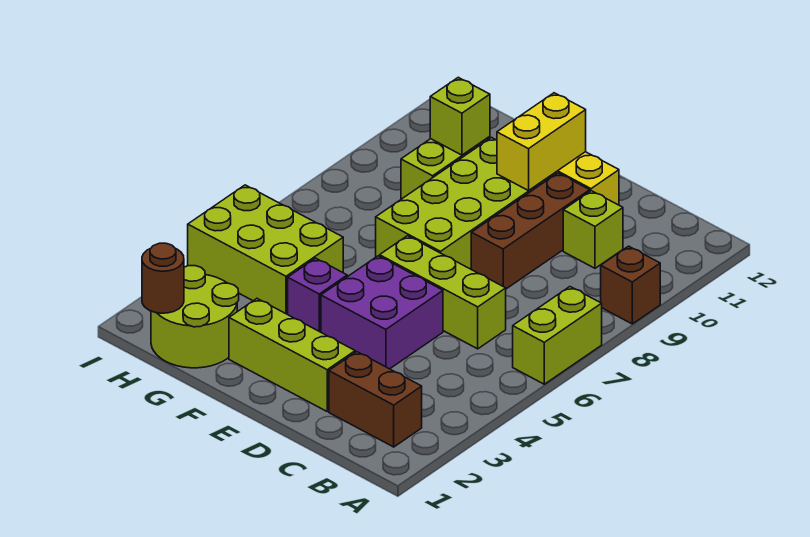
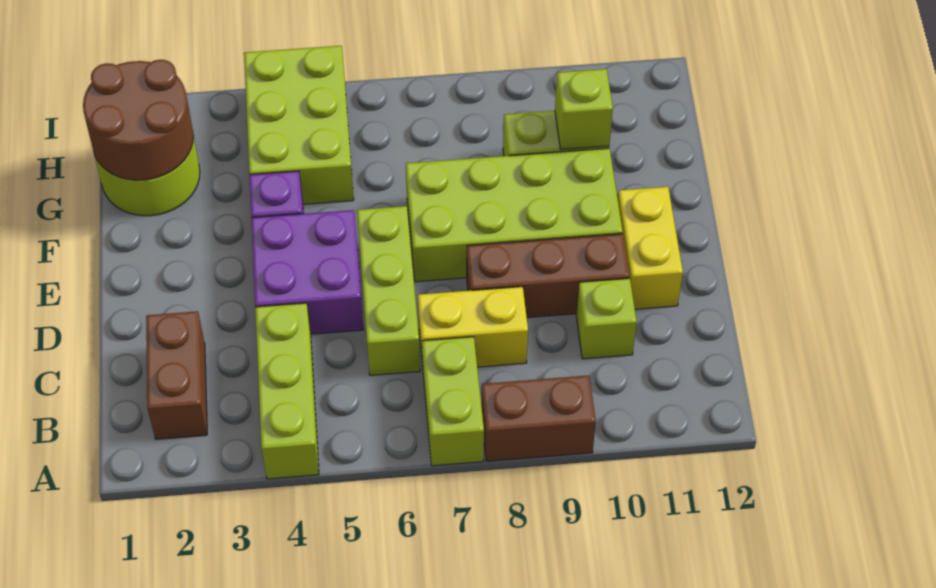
lime brick A6:A7 level 1 -> lime brick A7:B7 level 1
brown brick A9 level 1 -> brown brick A8:A9 level 1
lime brick D2:F2 level 1 -> lime brick A4:C4 level 1
yellow brick E10:E11 level 2 -> yellow brick C7:C8 level 1
brown round brick H1 level 2 -> brown round brick G1:H2 level 2

